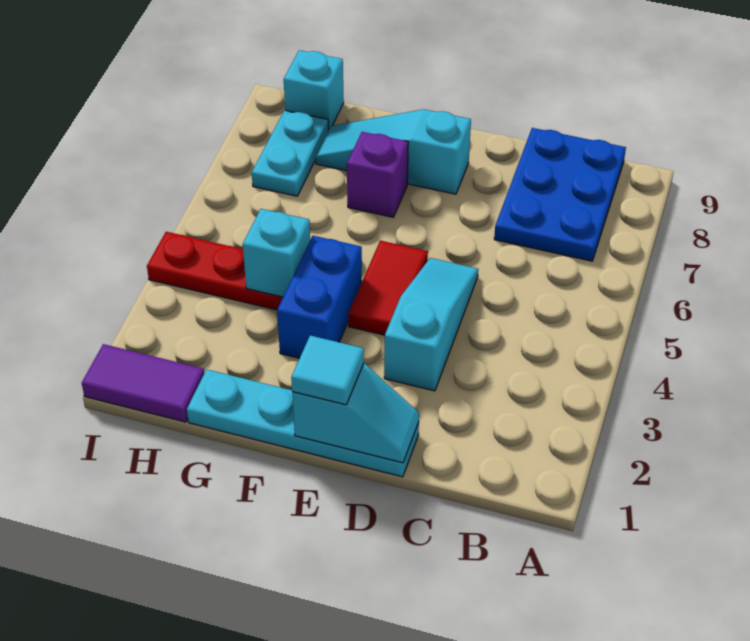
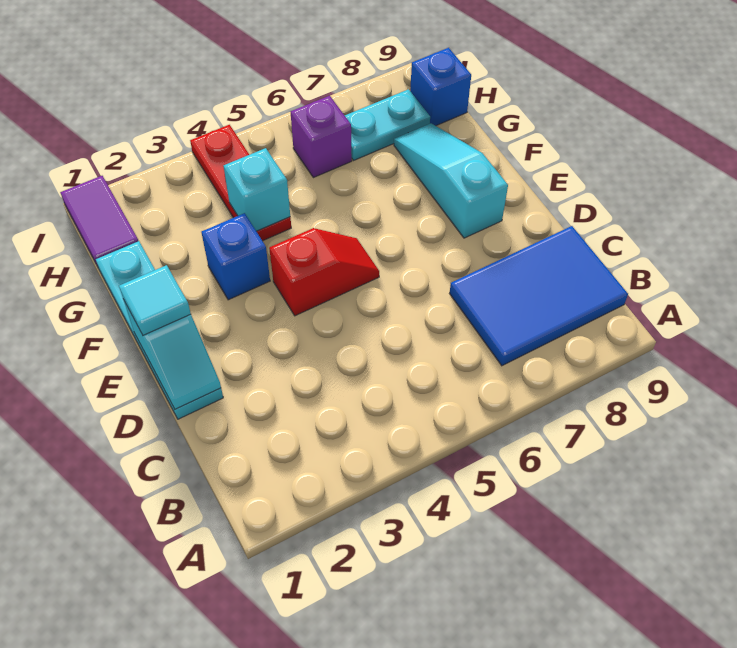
blue plate B7:C9 level 1 -> blue tile B7:C9 level 1
cyan slope D3:D5 level 1 top 3 -> none
red tile E4:E5 level 1 -> red slope E4:E5 level 1 top 4
blue brick F3:F4 level 1 -> blue brick F3 level 1
purple brick F7 level 1 -> purple brick H6 level 1
cyan brick H9 level 1 -> blue brick H9 level 1

